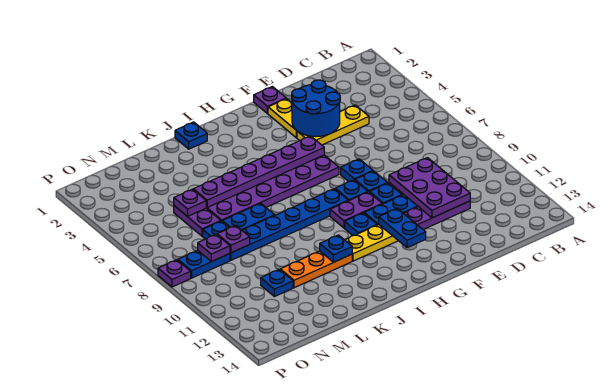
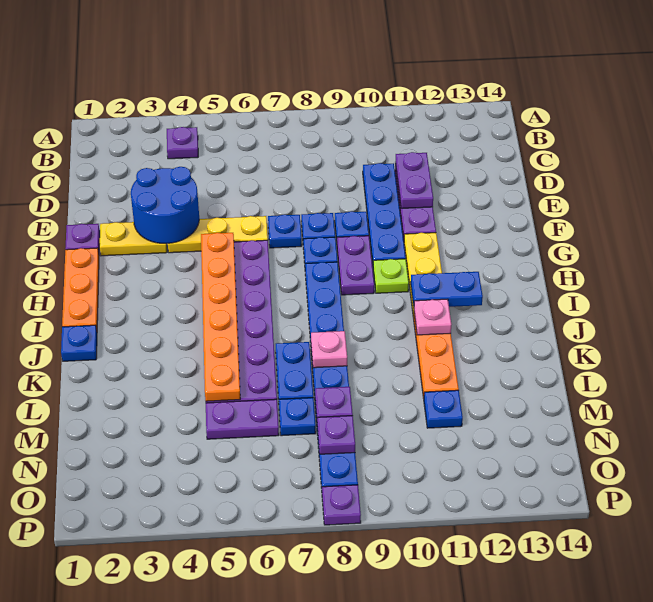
yellow plate D4:F4 level 1 -> yellow plate F4:F6 level 1
purple plate D9:E11 level 2 -> purple plate D11:E11 level 2
none -> orange plate G1:I1 level 1
purple plate G5:L5 level 2 -> orange plate G5:L5 level 2
blue plate G11:G12 level 2 -> blue plate I11:I12 level 2
blue plate H10 level 1 -> lime plate H10 level 1
blue plate J11 level 2 -> pink plate J11 level 2
none -> pink plate K8 level 2
purple plate M5 level 2 -> purple plate B4 level 1

